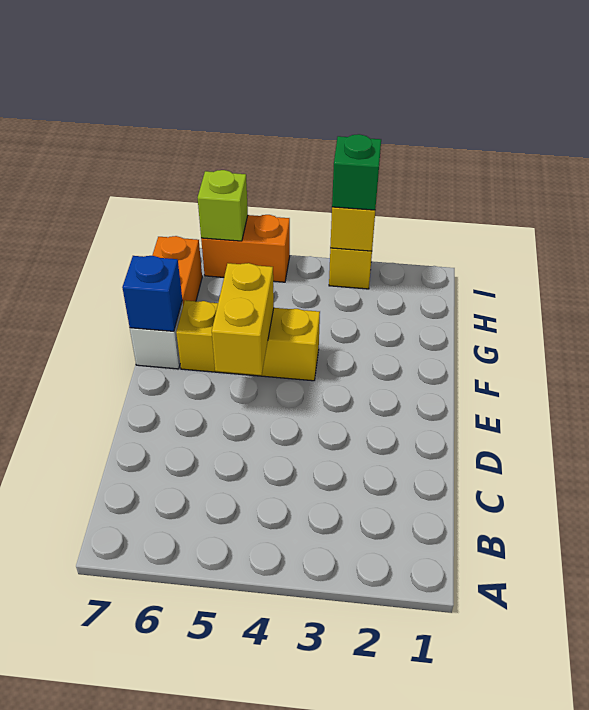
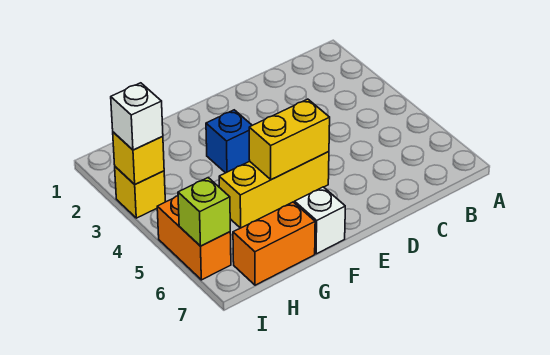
yellow brick F4:F6 level 1 -> yellow brick E5:G5 level 1
blue brick F7 level 2 -> blue brick F3 level 1
green brick I3 level 3 -> white brick I3 level 3

